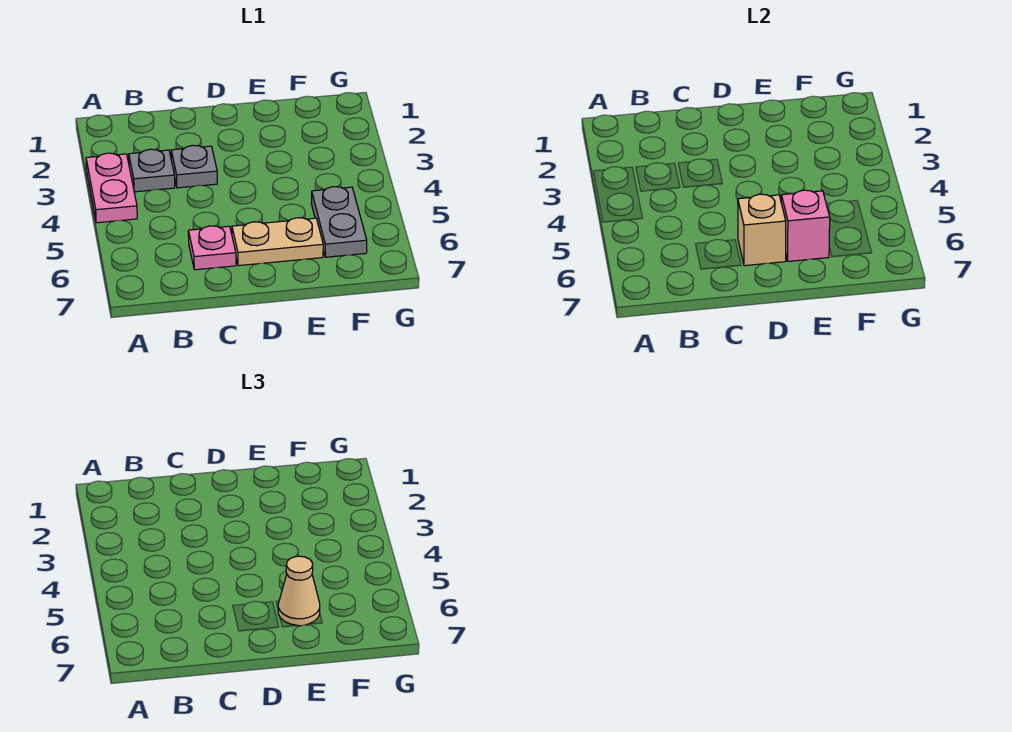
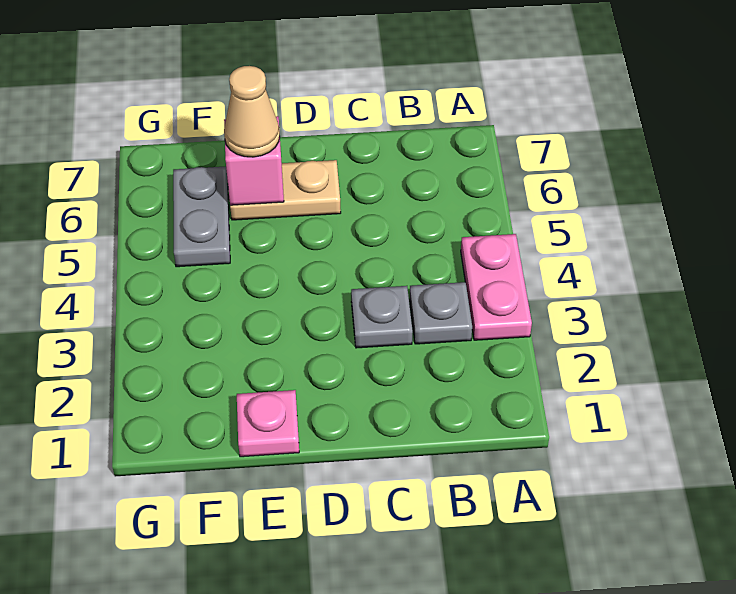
pink plate C6 level 1 -> pink plate E1 level 1
tan brick D6 level 2 -> none

